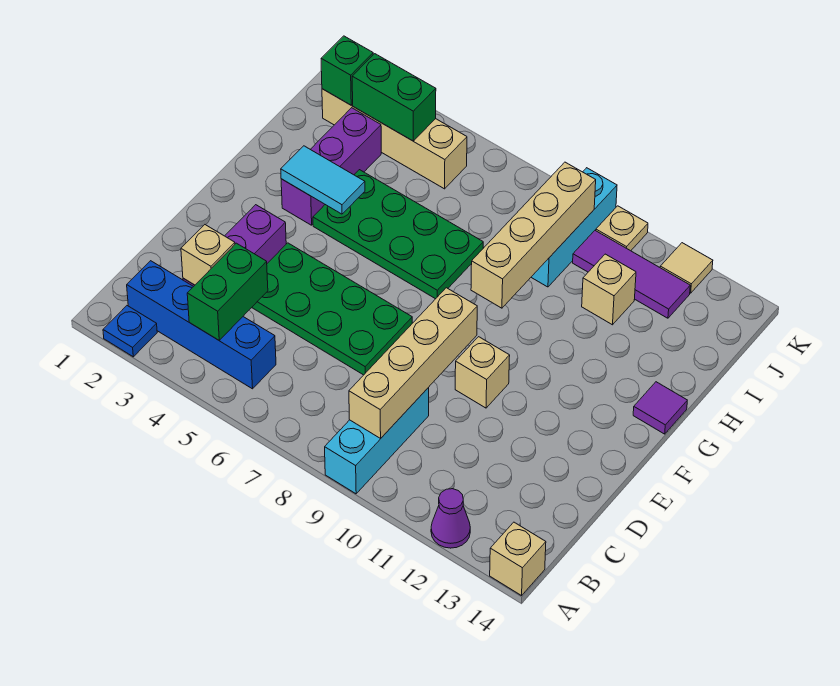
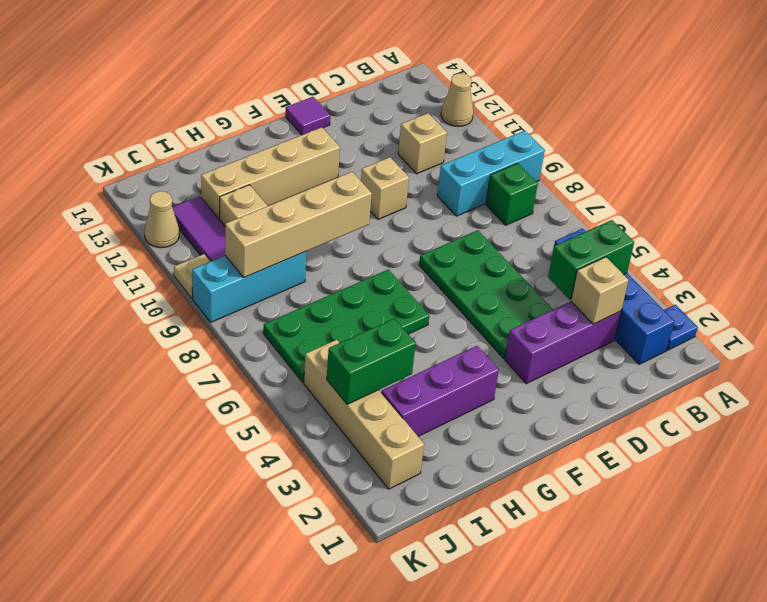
purple cone A12 level 1 -> tan cone A12 level 1
tan brick A14 level 1 -> tan brick C11 level 1
tan brick B9:E9 level 2 -> tan brick F12:I12 level 1
cyan tile G3:G4 level 2 -> none
green plate G4:H7 level 1 -> green plate G6:J7 level 1
purple tile G14 level 1 -> purple tile E14 level 1
green brick J2 level 2 -> green brick B8 level 1
green brick J3:J4 level 2 -> green brick I4:J4 level 2
tan tile K12 level 1 -> tan cone K12 level 1

